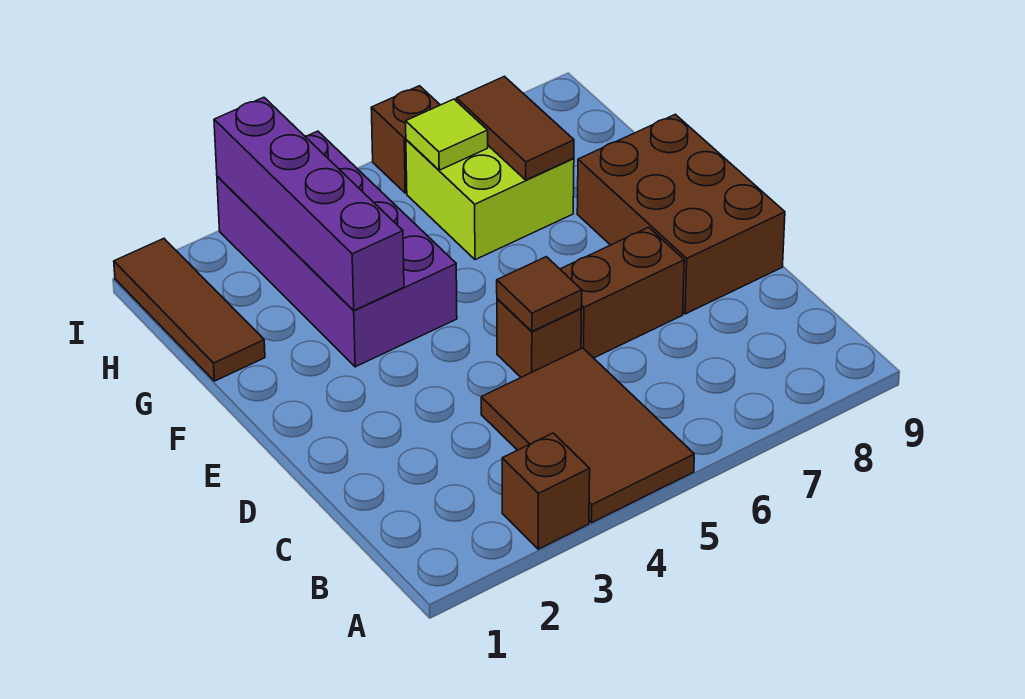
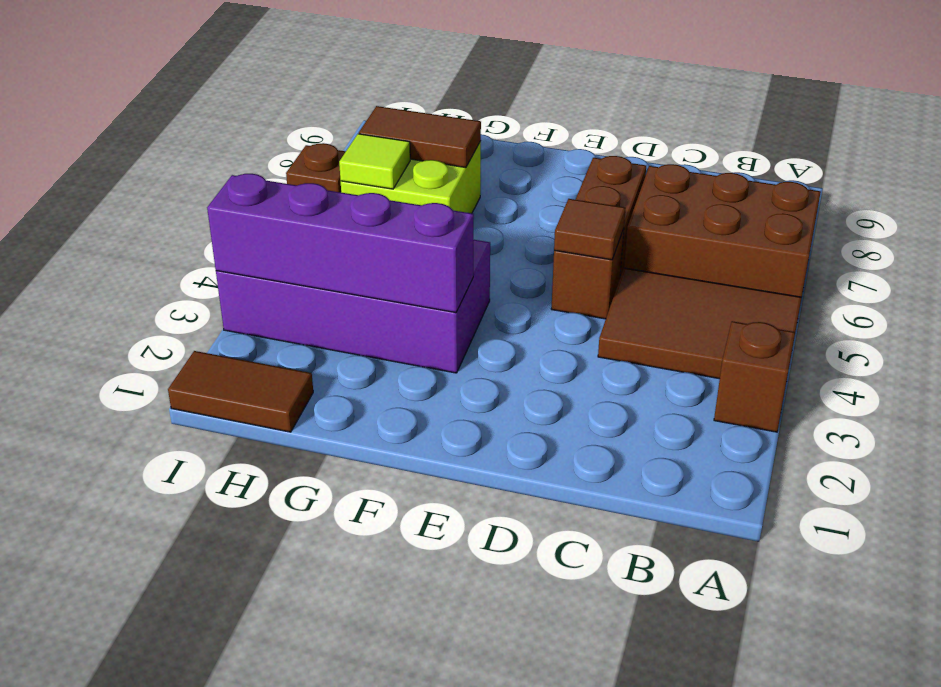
brown brick D8:F9 level 1 -> brown brick A6:C7 level 1
brown tile G1:I1 level 1 -> brown tile H1:I1 level 1

